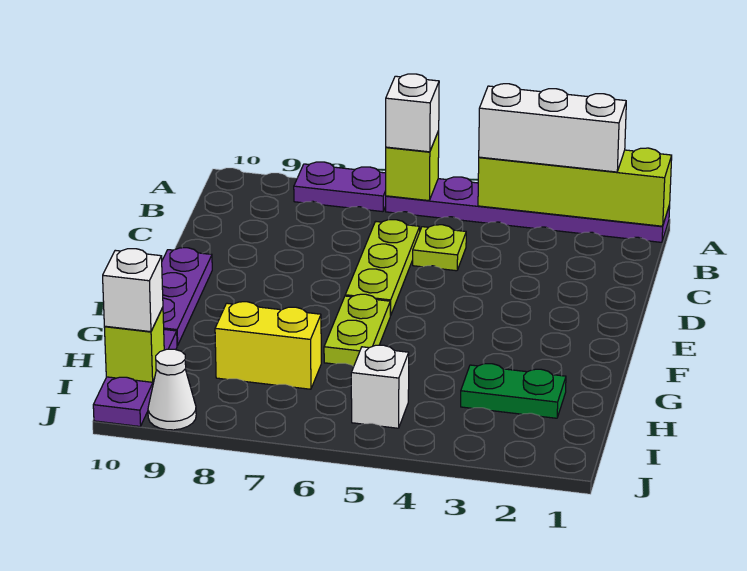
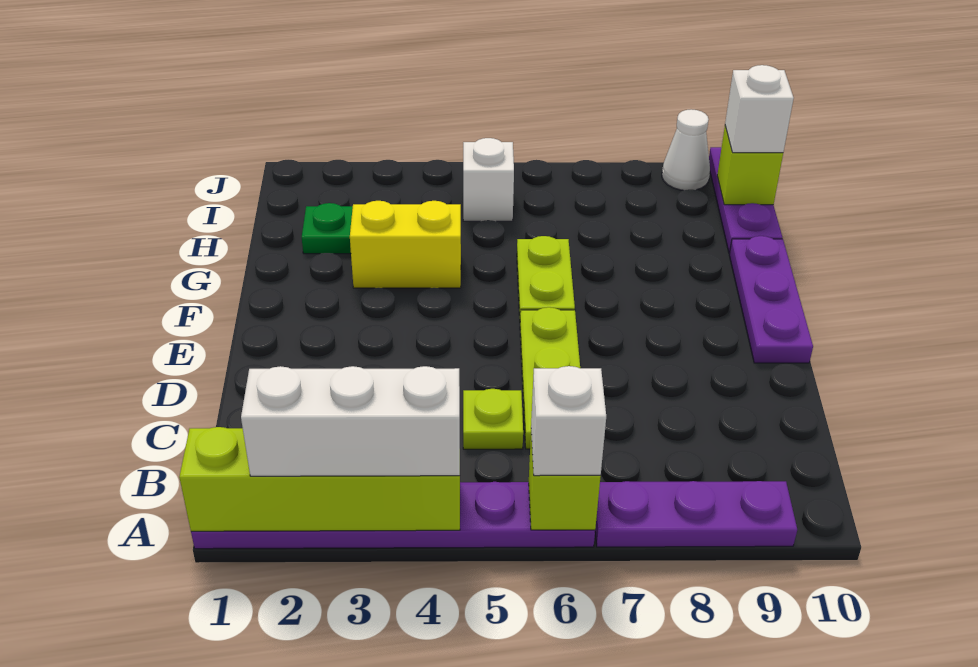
purple plate A7:A8 level 1 -> purple plate A7:A9 level 1
yellow brick H7:H8 level 1 -> yellow brick G3:G4 level 1

